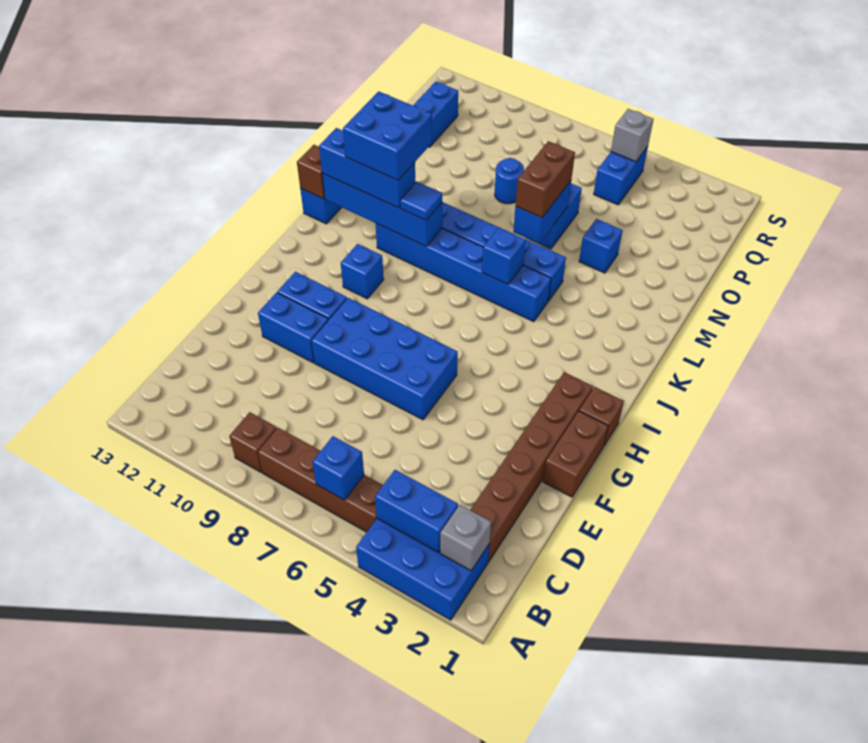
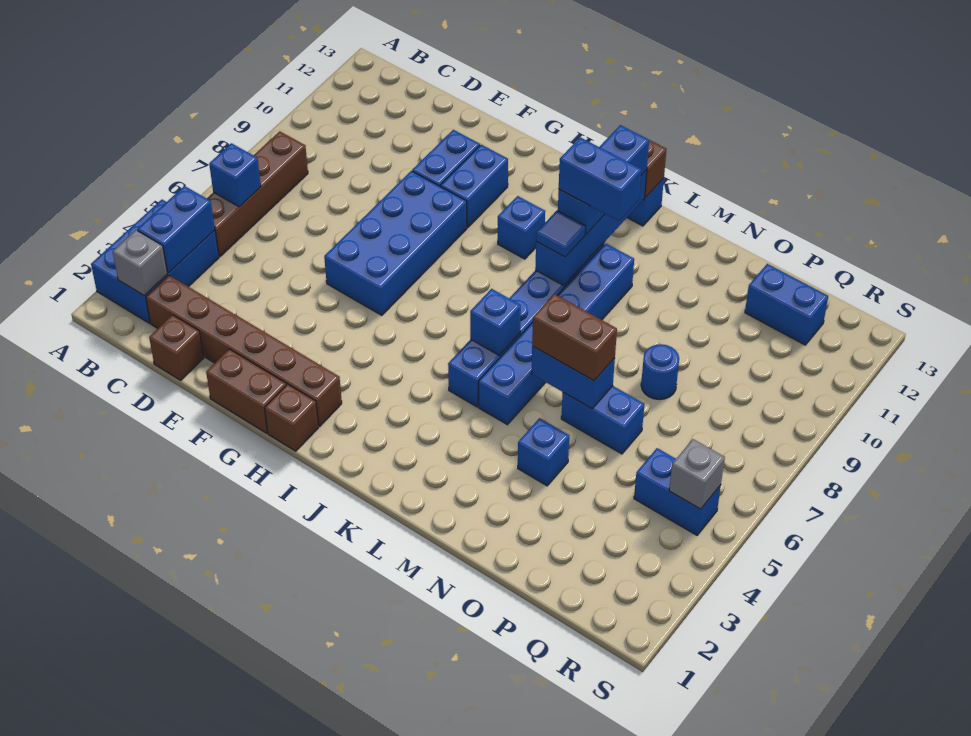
brown brick B9 level 1 -> brown brick D1 level 1
blue brick K10:L11 level 4 -> blue brick K10:L10 level 4

